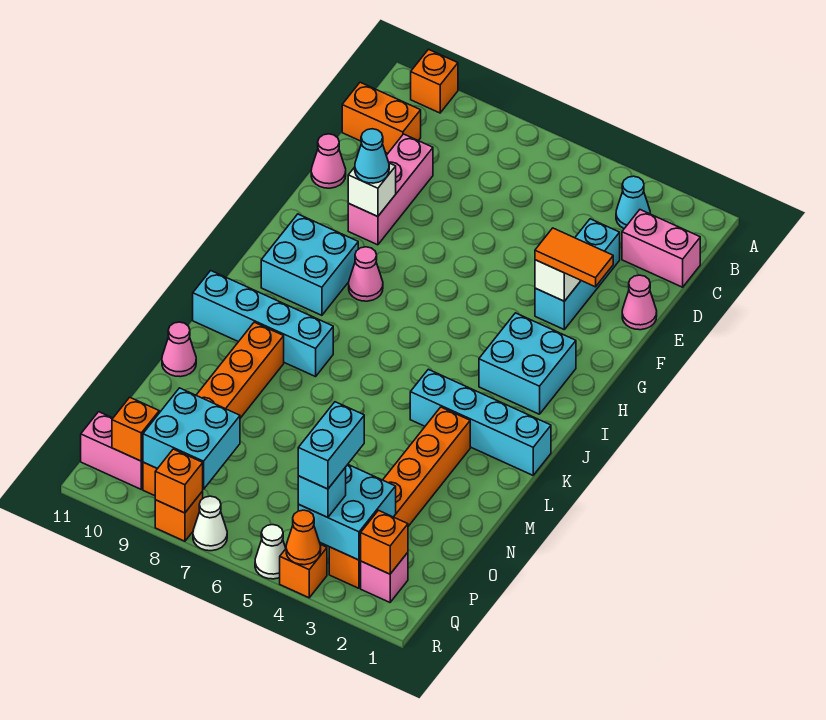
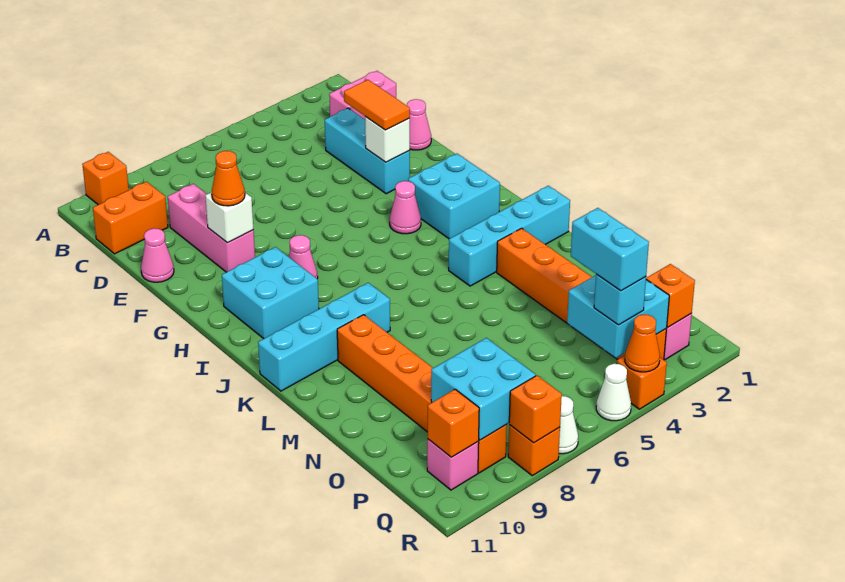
cyan cone B3 level 1 -> none
orange tile F2:F3 level 3 -> orange tile E3:F3 level 3
cyan cone F9 level 3 -> orange cone F9 level 3
pink cone M11 level 1 -> pink cone H4 level 1
pink brick Q10:Q11 level 1 -> pink brick Q10 level 1

